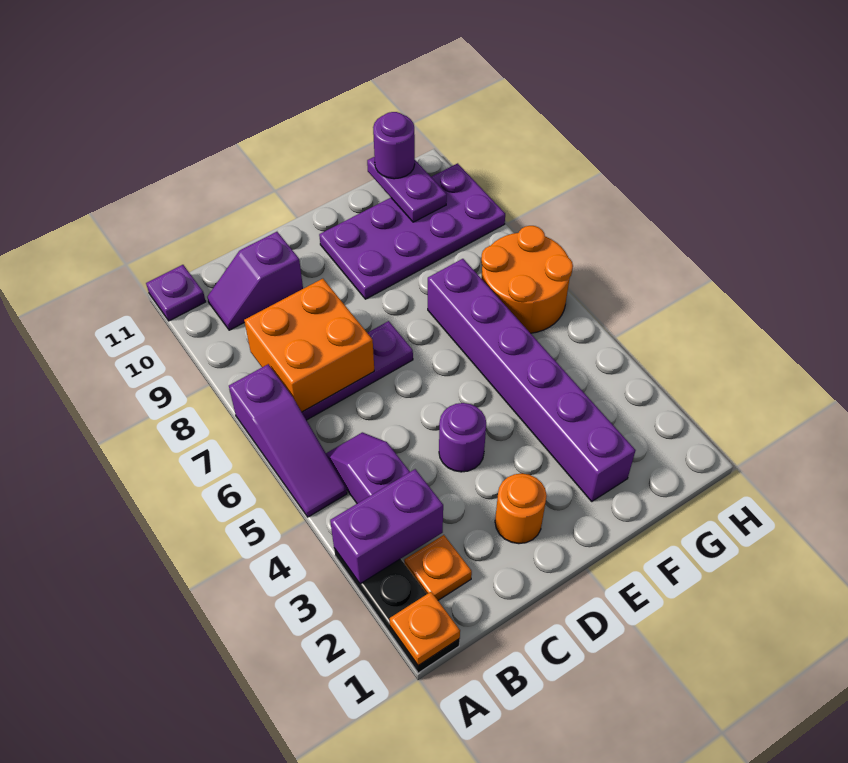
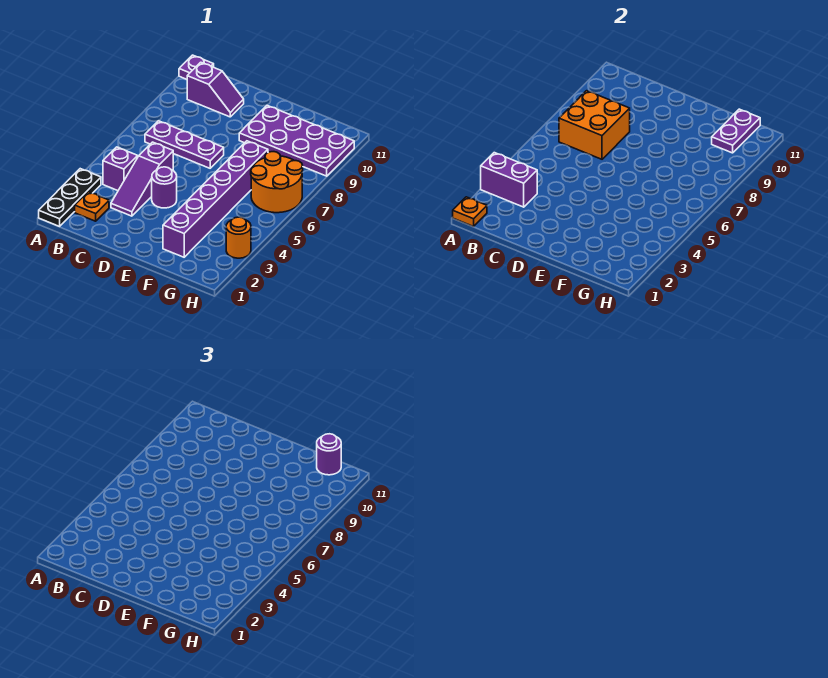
purple slope A5:A7 level 1 top 7 -> purple slope C3:C5 level 1 top 5
purple slope B10:C10 level 1 top C -> purple slope B10:C10 level 1 top B
orange round brick D2 level 1 -> orange round brick H3 level 1

